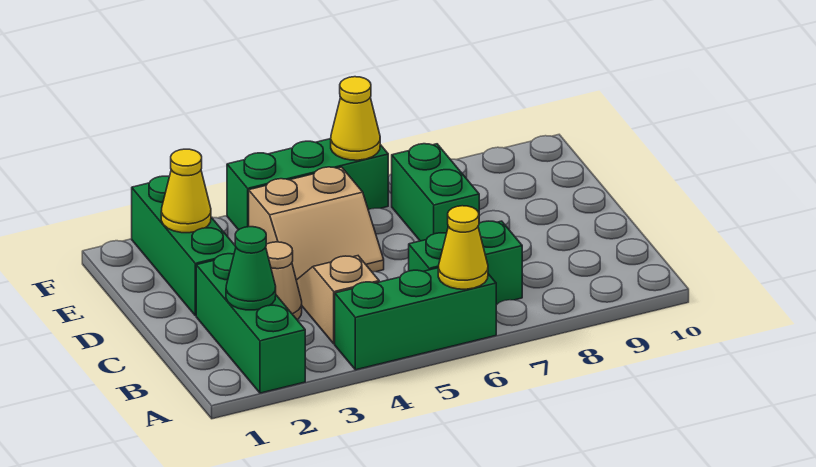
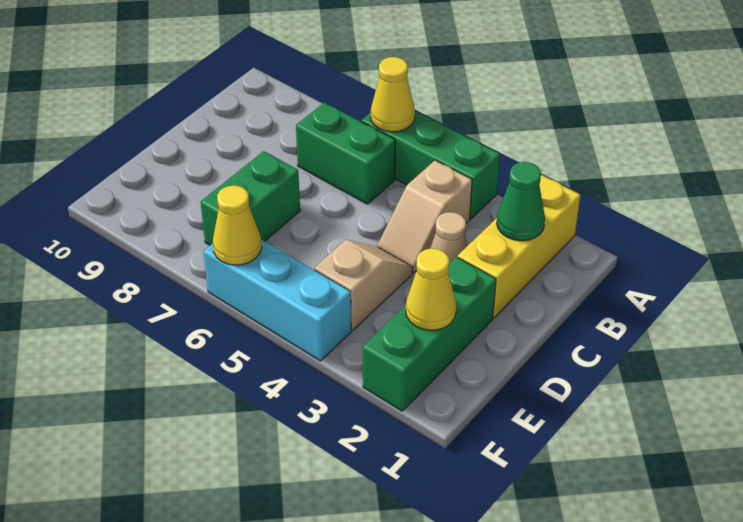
green brick A2:C2 level 1 -> yellow brick A2:C2 level 1
tan slope D4:E5 level 1 top E -> tan slope D4:E4 level 1 top E
green brick F4:F6 level 1 -> cyan brick F4:F6 level 1

